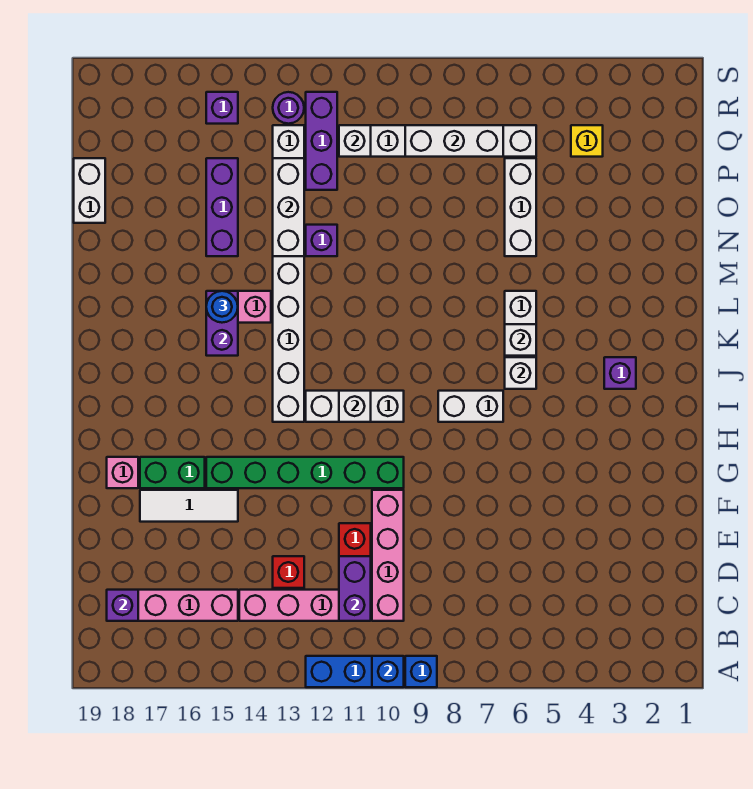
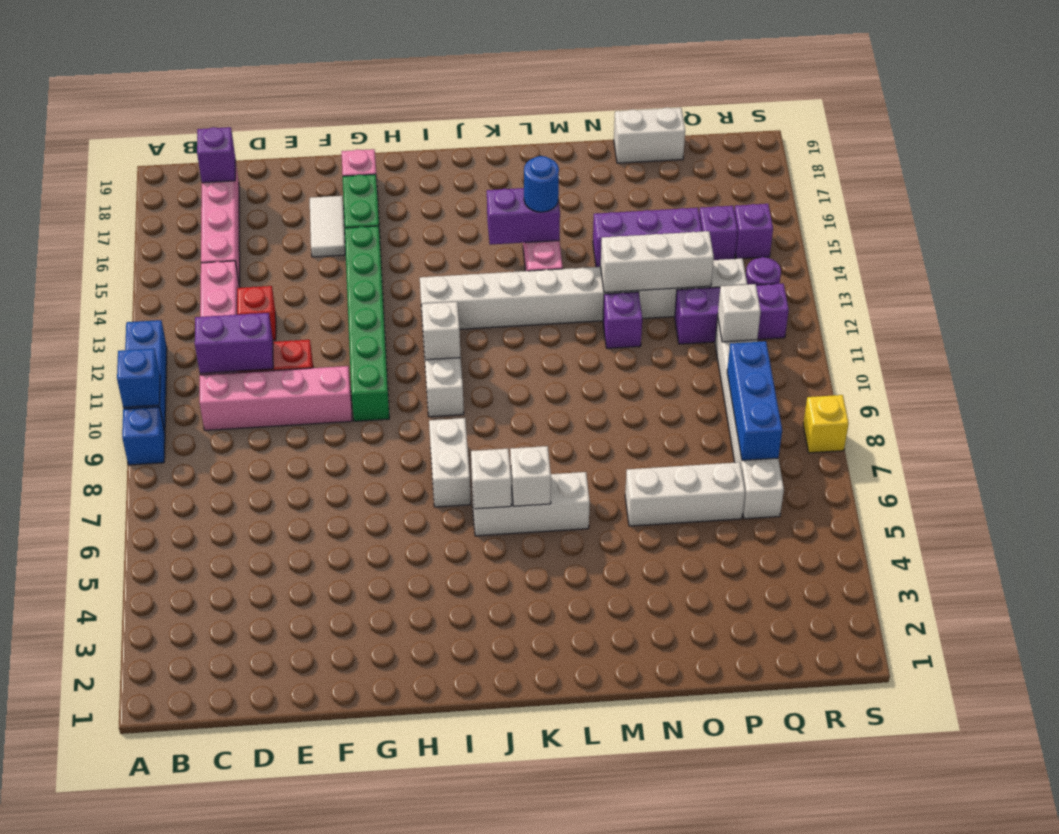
white tile F15:F17 level 1 -> white tile F16:F17 level 1
purple brick J3 level 1 -> purple brick Q15 level 1
yellow brick Q4 level 1 -> yellow brick S8 level 1
white brick Q7:Q9 level 2 -> blue brick Q7:Q9 level 2

